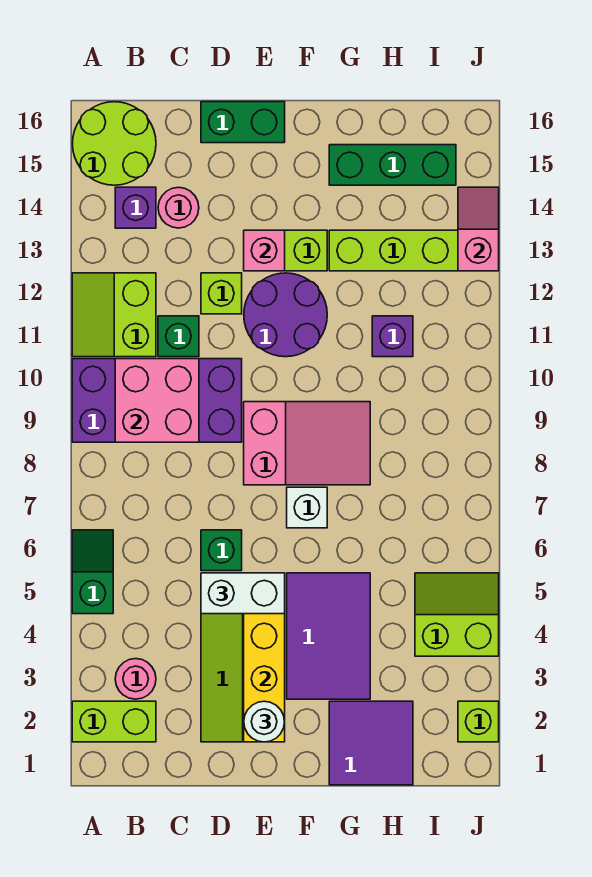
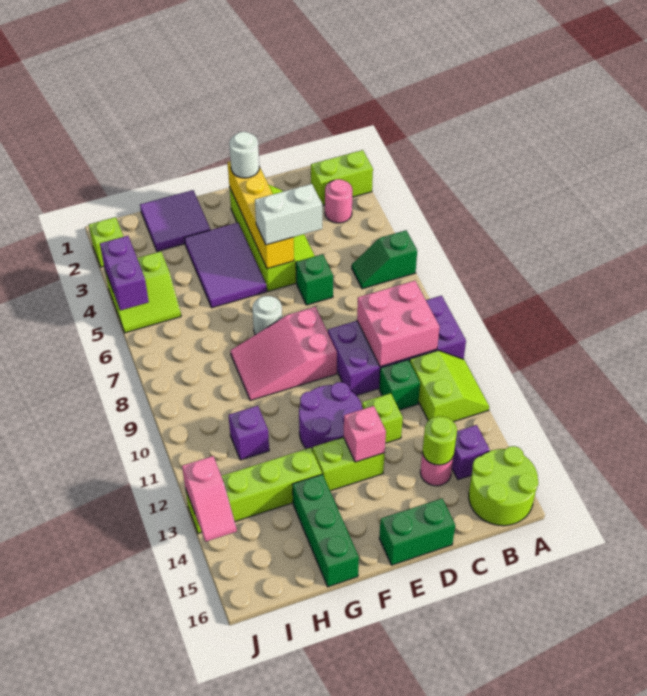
green slope A5:A6 level 1 top 5 -> green slope A6:B6 level 1 top A
none -> lime round brick C14 level 2
white brick F7 level 1 -> white round brick F7 level 1
green brick G15:I15 level 1 -> green brick G14:G16 level 1
none -> purple brick J4:J5 level 2

